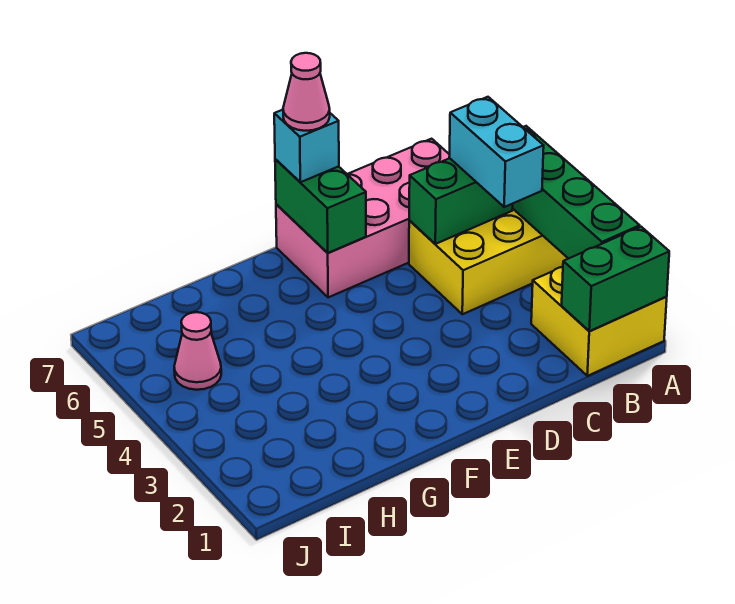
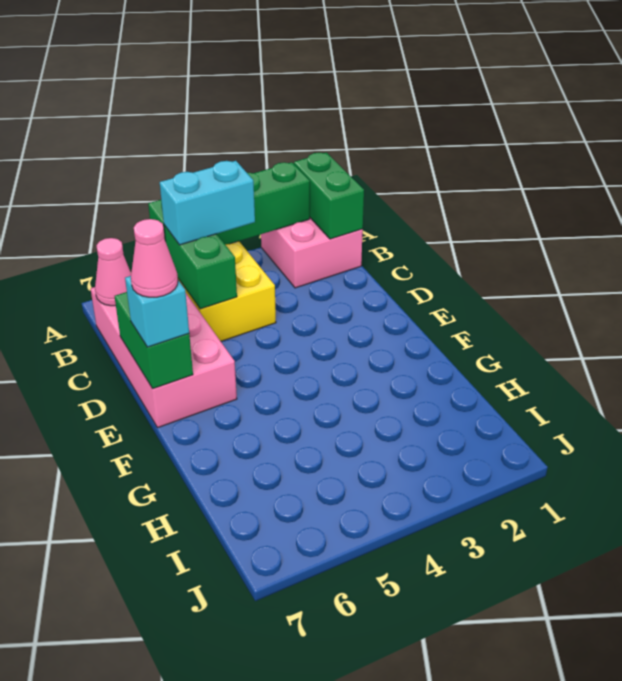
yellow brick A1:B2 level 1 -> pink brick A1:B2 level 1
green brick E6:E7 level 2 -> green brick D7:E7 level 2
pink cone I5 level 1 -> pink cone B7 level 2

